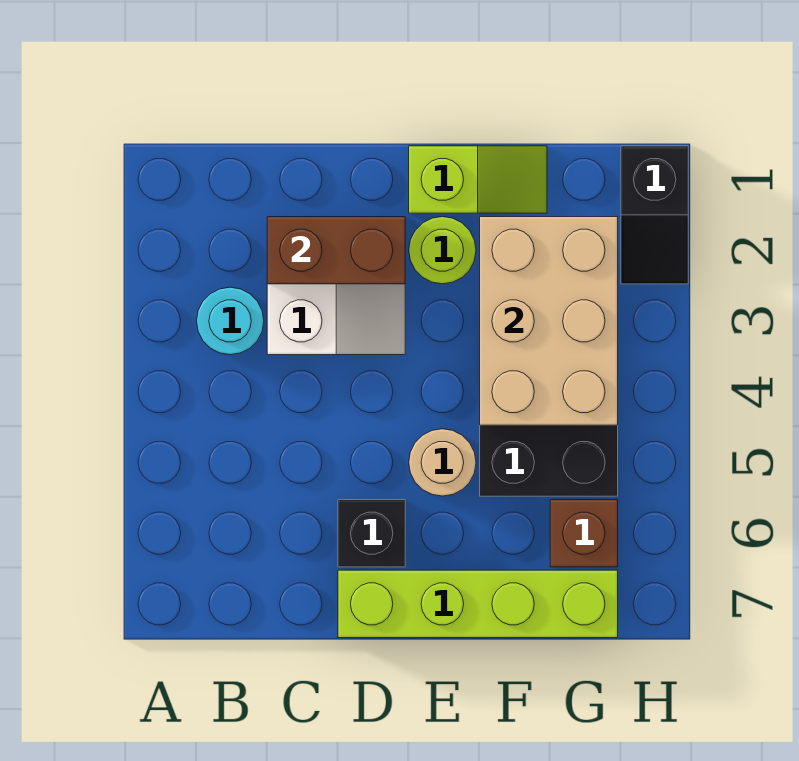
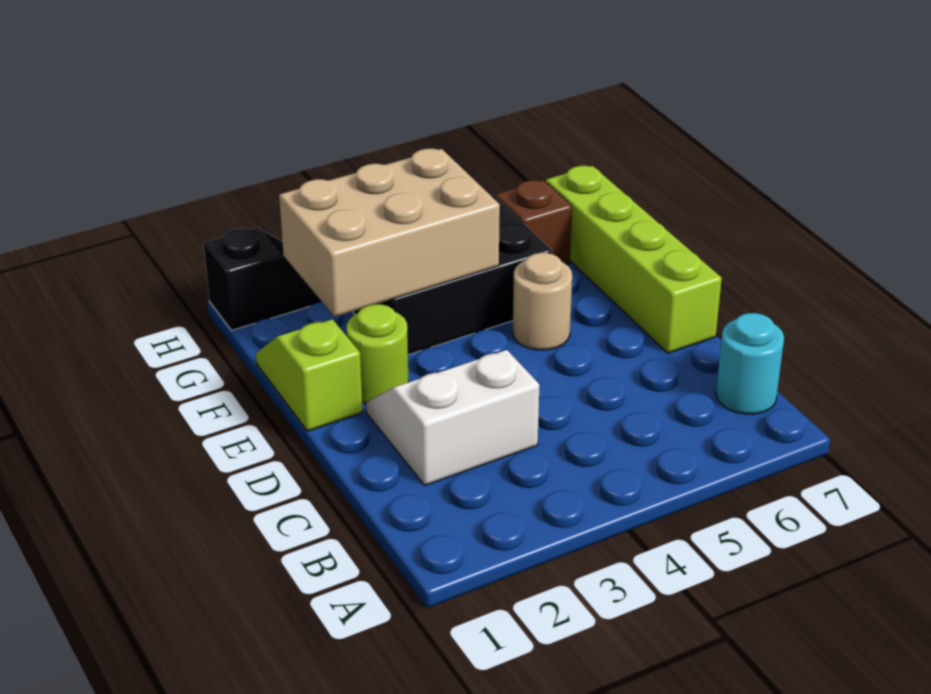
cyan round brick B3 level 1 -> cyan round brick B7 level 1
brown brick C2:D2 level 2 -> none
black brick D6 level 1 -> none

